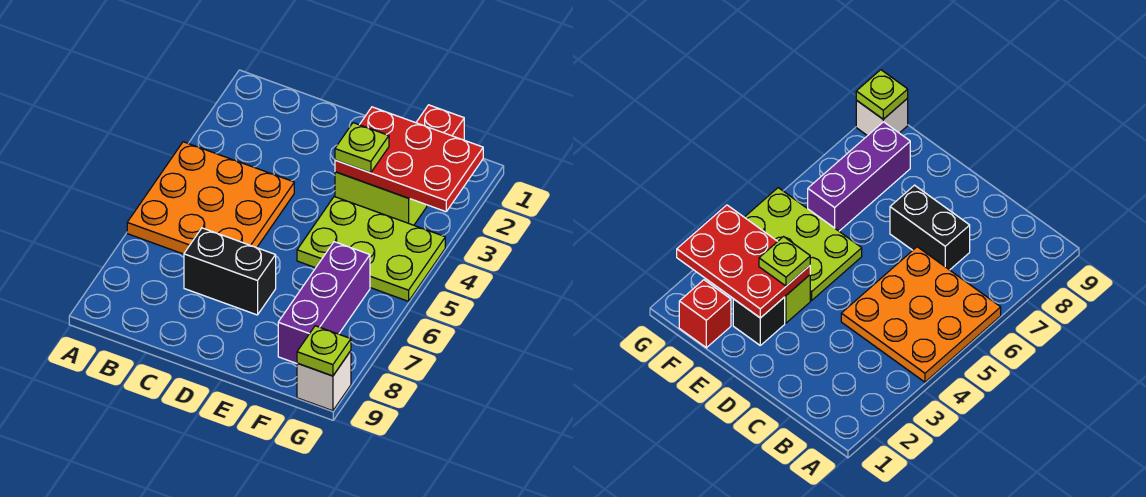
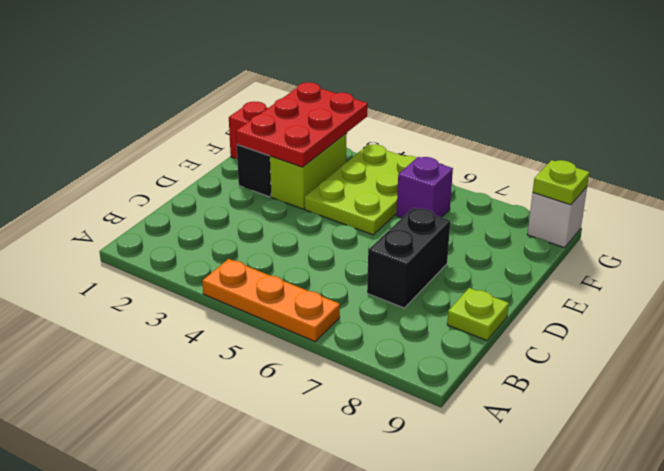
orange plate A4:C6 level 1 -> orange plate A4:A6 level 1
lime plate E3 level 3 -> lime plate C9 level 1
purple brick F6:F8 level 1 -> purple brick F6 level 1

